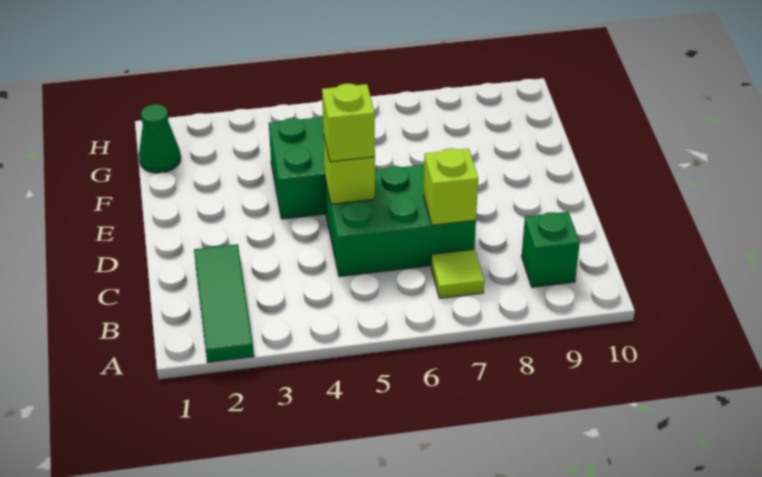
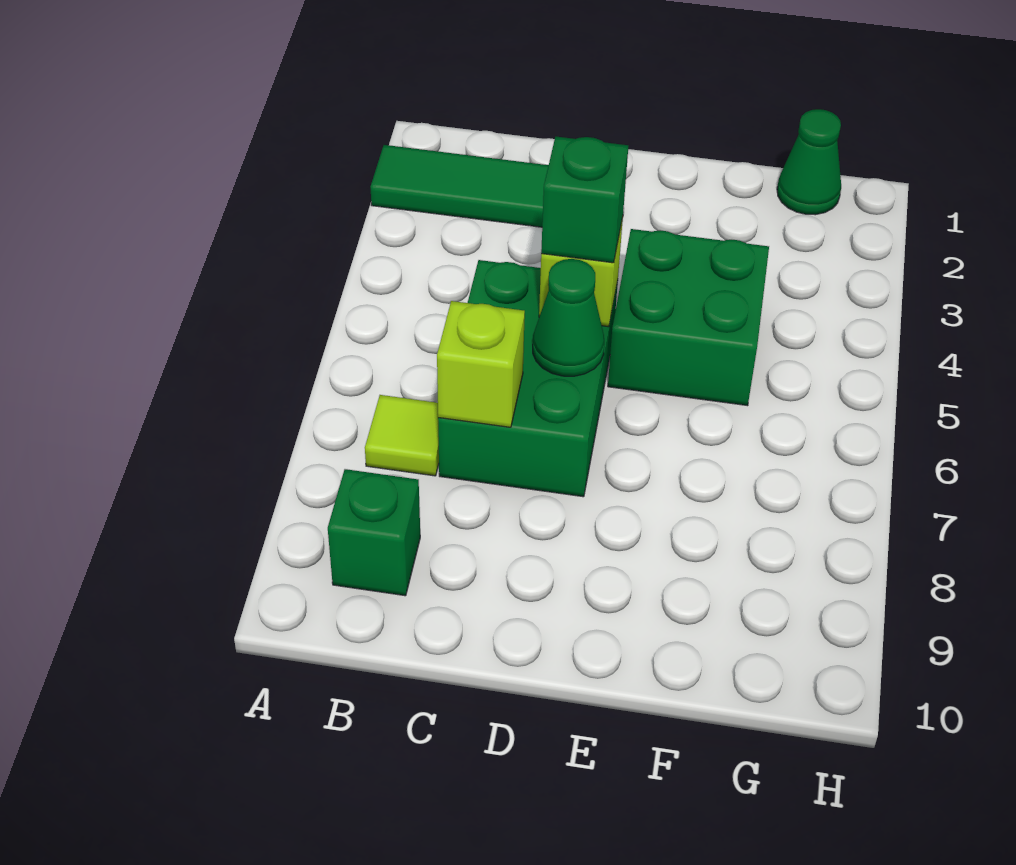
lime brick D5 level 3 -> green brick D5 level 3
none -> green cone D6 level 2

